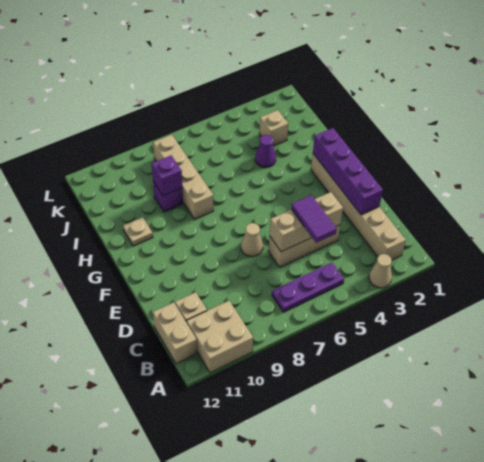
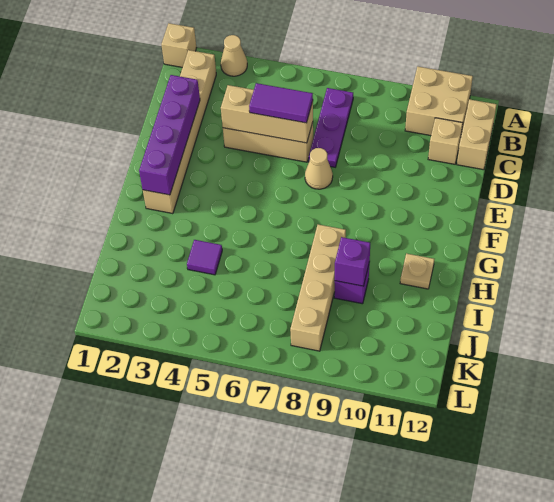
purple plate B5:B7 level 1 -> purple plate B7:D7 level 1
purple tile C5:D5 level 3 -> purple tile D5:D6 level 3
purple cone I4 level 1 -> purple tile I4 level 1
tan brick J3 level 1 -> tan brick A1 level 1

